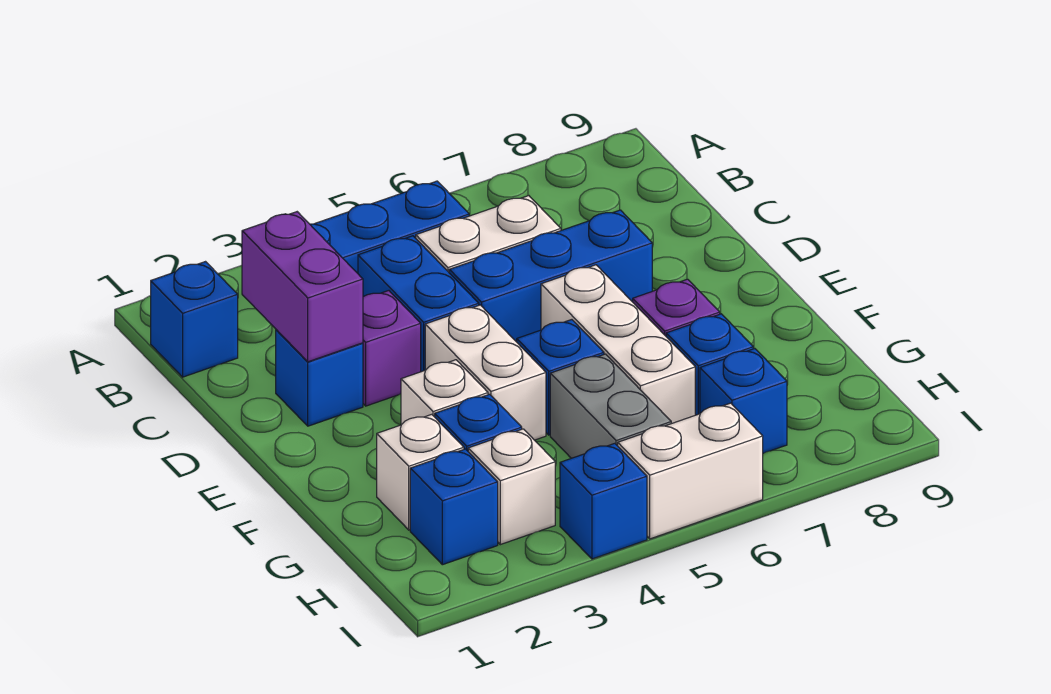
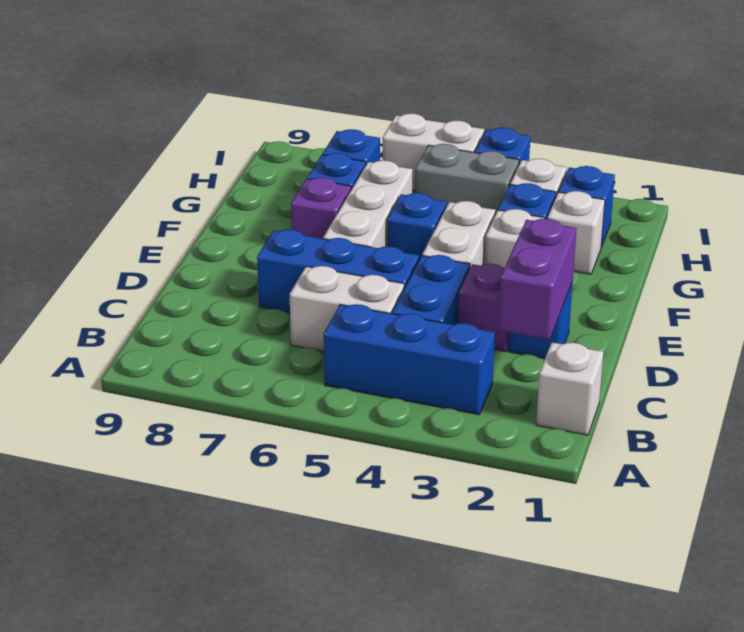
blue brick B1 level 1 -> white brick B1 level 1
grey brick G5:H5 level 1 -> grey brick H4:H5 level 1

